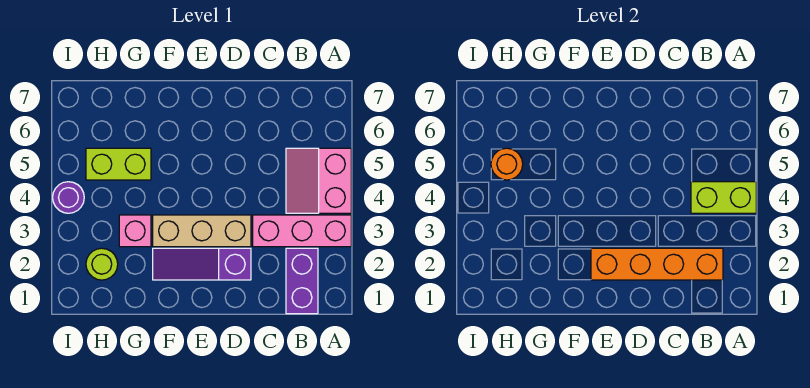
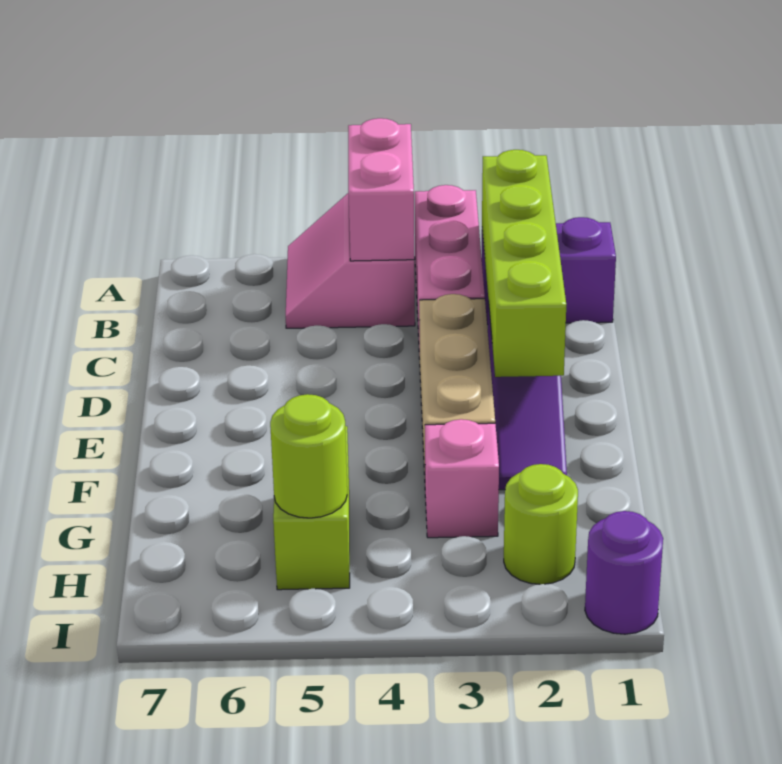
pink slope A4:B5 level 1 top A -> pink slope A4:B5 level 1 top 4
lime brick A4:B4 level 2 -> pink brick A4:B4 level 2
orange brick B2:E2 level 2 -> lime brick B2:E2 level 2
orange round brick H5 level 2 -> lime round brick H5 level 2
purple round brick I4 level 1 -> purple round brick I1 level 1

